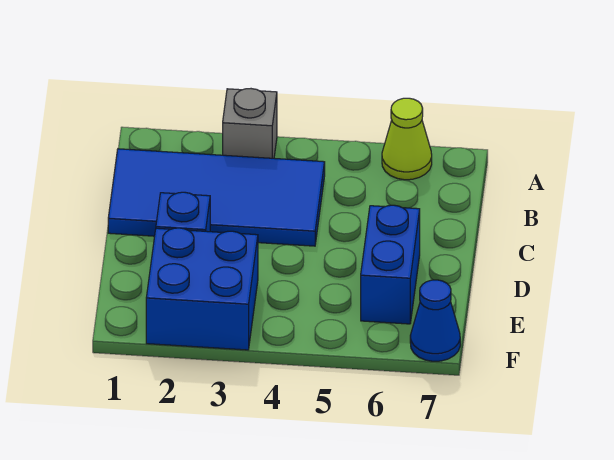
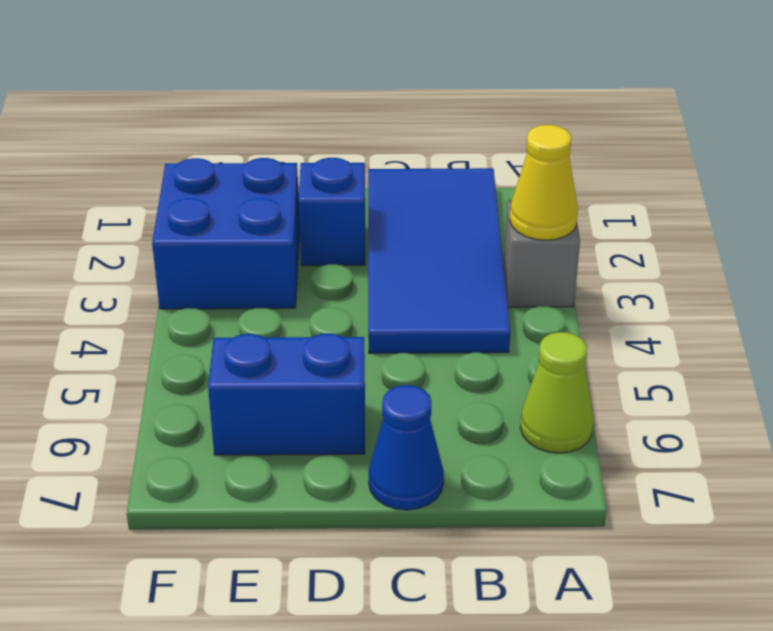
none -> yellow cone A3 level 2
blue cone F7 level 1 -> blue cone C7 level 1

